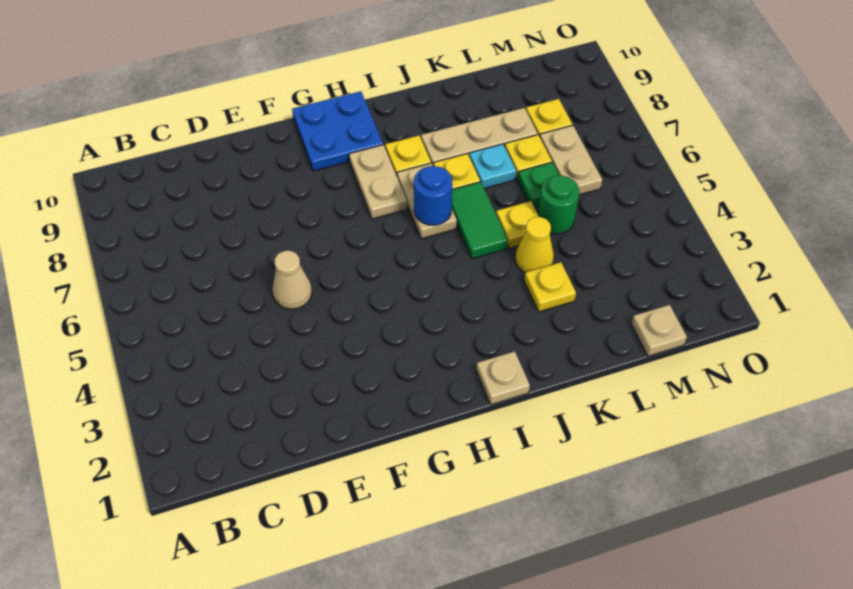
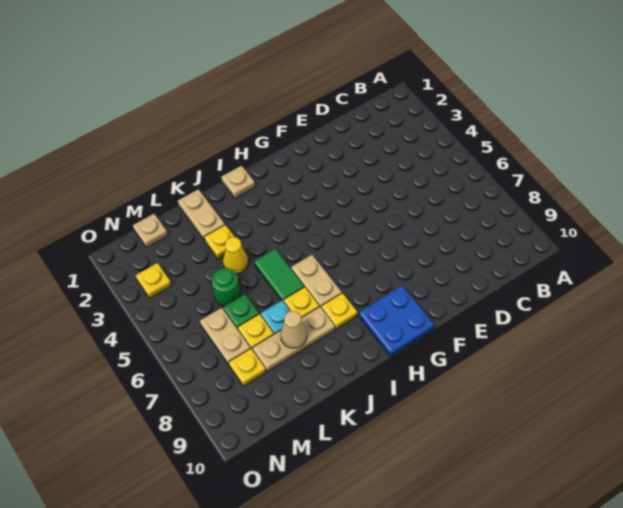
tan cone E5 level 1 -> tan cone K8 level 2
tan plate H7:H8 level 1 -> tan plate K1:K2 level 1
blue round brick I6 level 2 -> none
yellow plate K5 level 1 -> yellow plate N3 level 1

